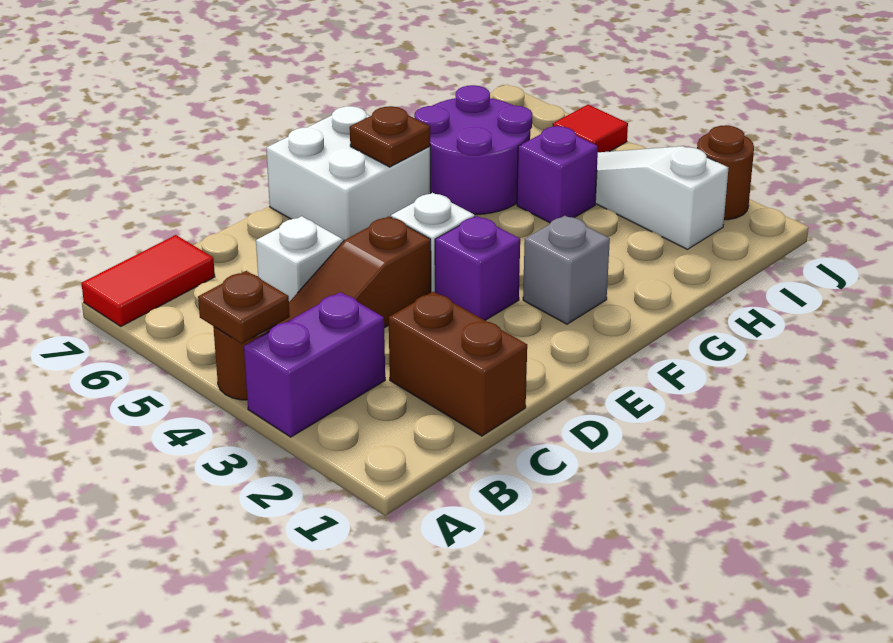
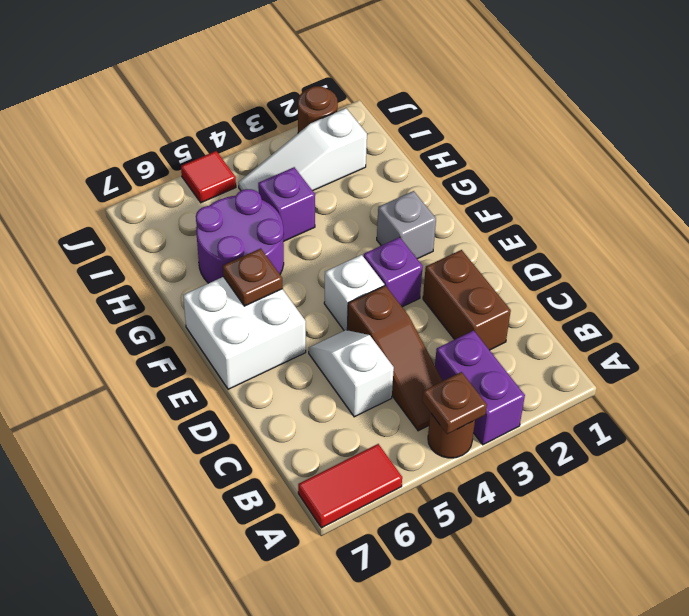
red tile A7:B7 level 1 -> red tile A6:A7 level 1
brown brick C1:C2 level 1 -> brown brick C2:D2 level 1

